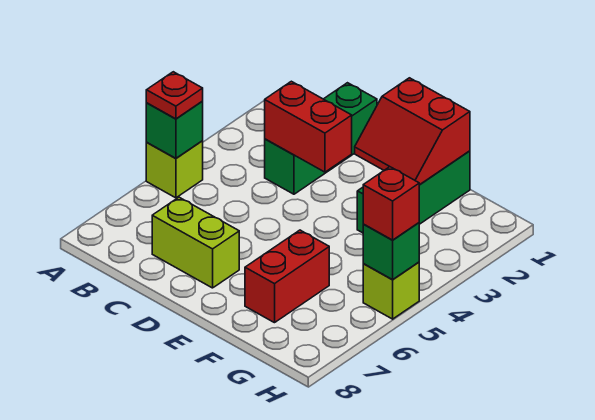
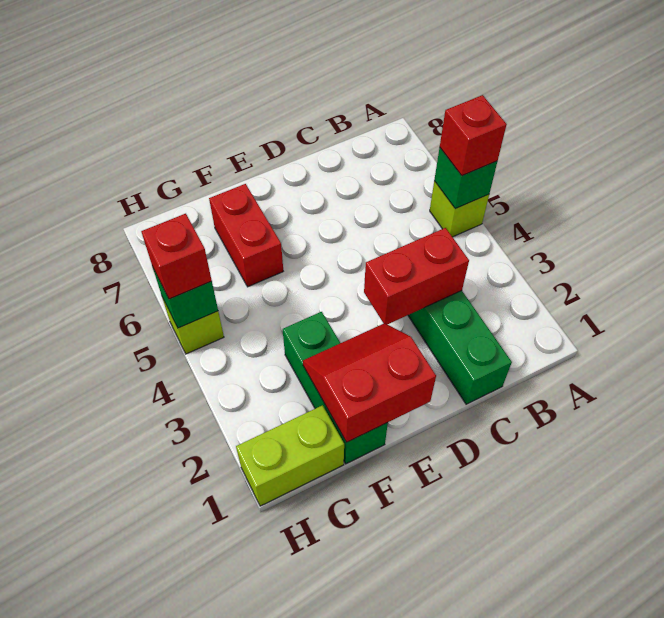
red plate A5 level 3 -> red brick A5 level 3
lime brick C7:D7 level 1 -> lime brick G1:H1 level 1

